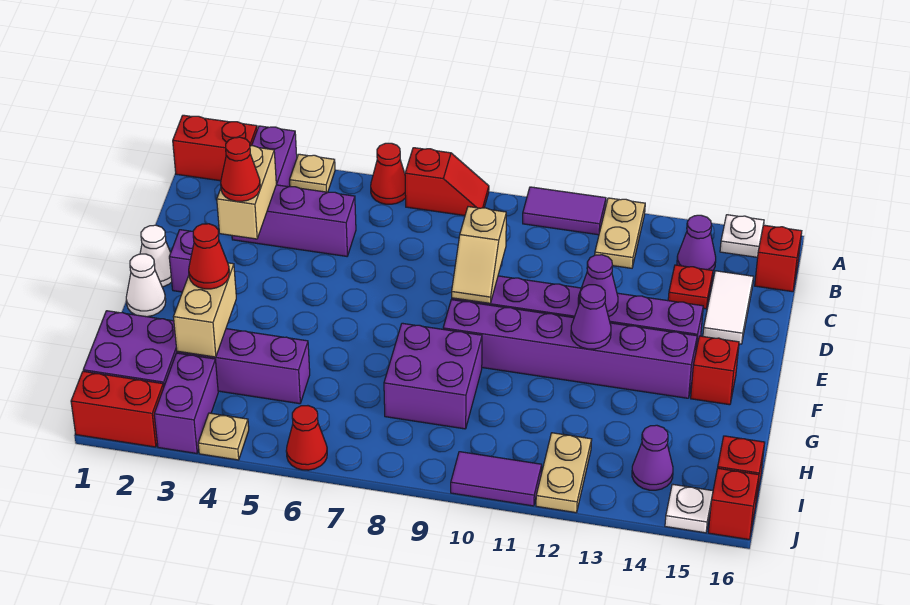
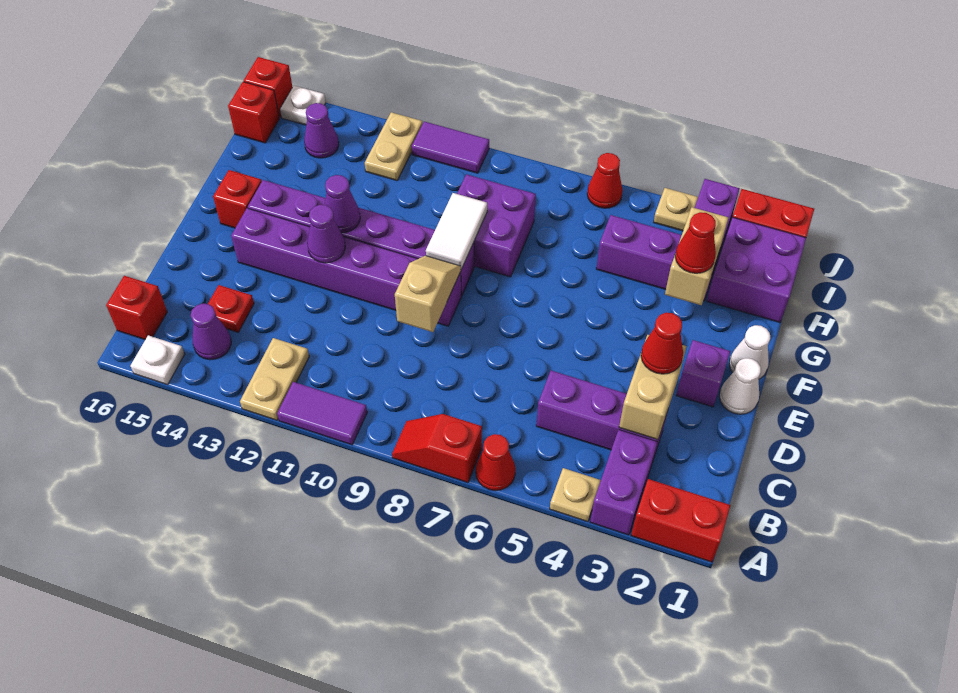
white tile C15:D15 level 1 -> white tile F9:G9 level 2

